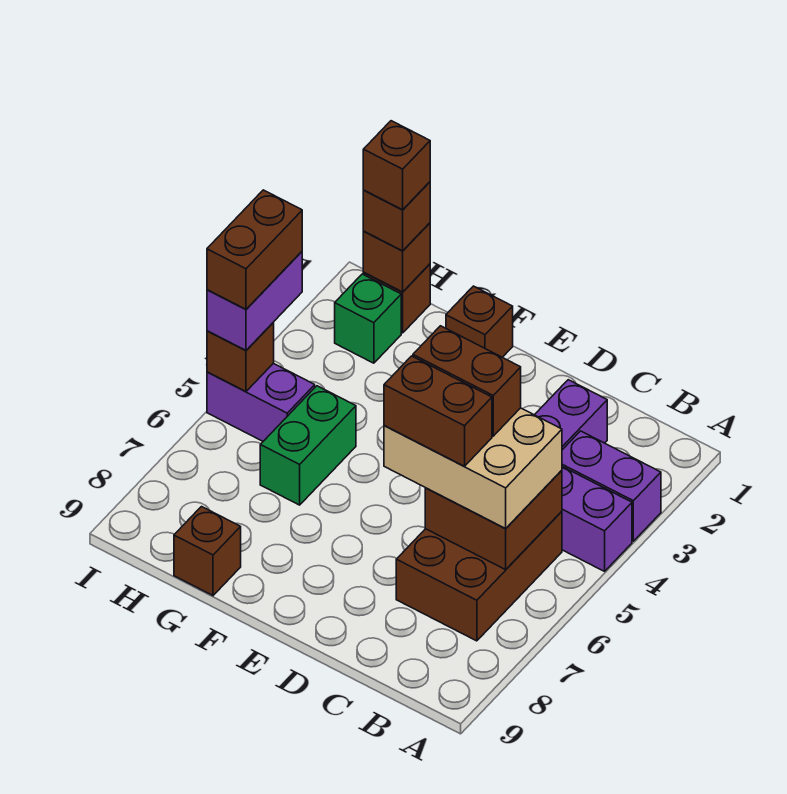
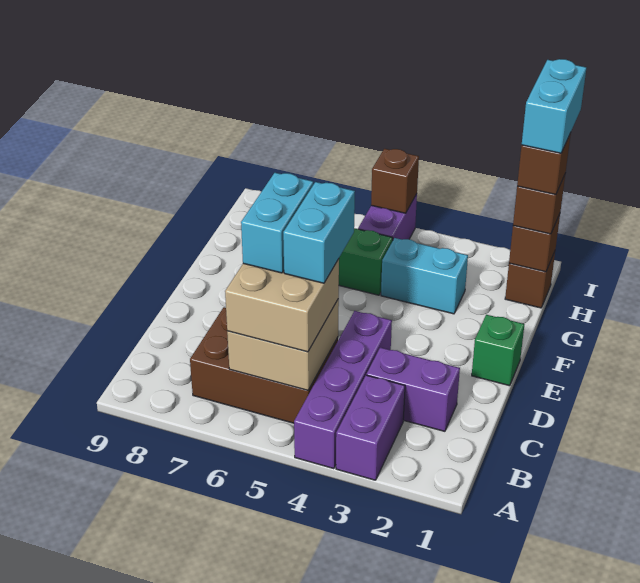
brown brick B5:C6 level 2 -> tan brick B5:C6 level 2
tan brick B5:D6 level 3 -> tan brick B5:C6 level 3
brown brick C5:D5 level 4 -> cyan brick C5:D5 level 4
brown brick C6:D6 level 4 -> cyan brick C6:D6 level 4
brown brick F1 level 1 -> none
none -> cyan brick G3:G4 level 1
brown brick G9 level 1 -> none
none -> cyan brick H1:I1 level 5
green brick H2 level 1 -> green brick E1 level 1
purple brick I4:I5 level 3 -> none
brown brick I4:I5 level 4 -> none

